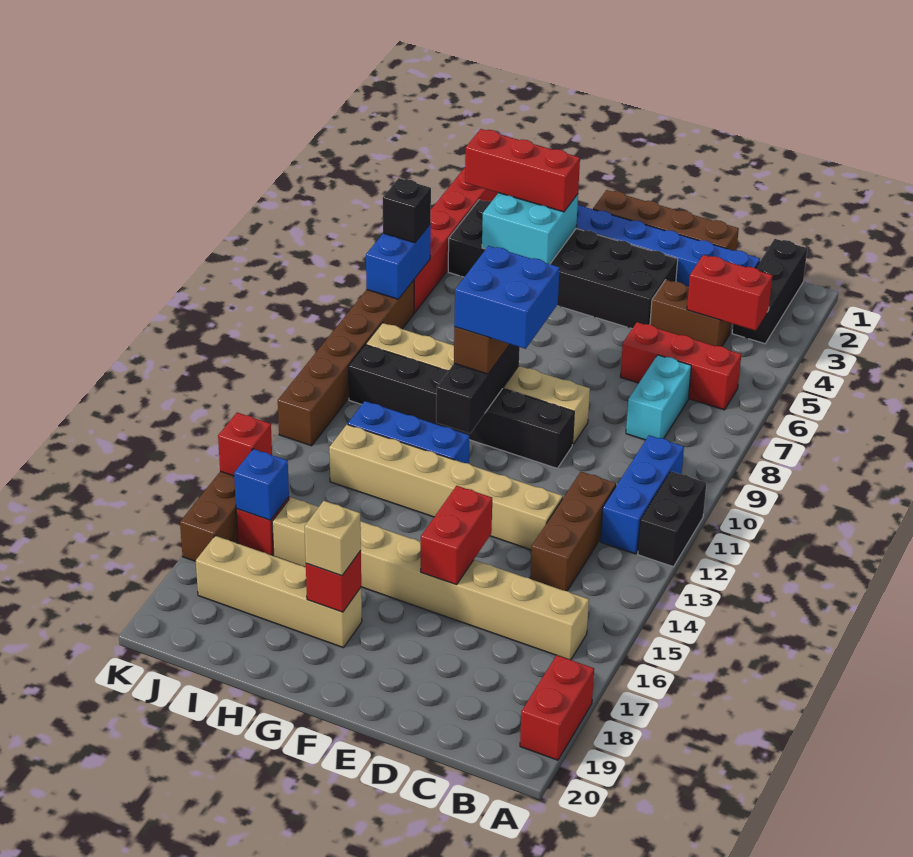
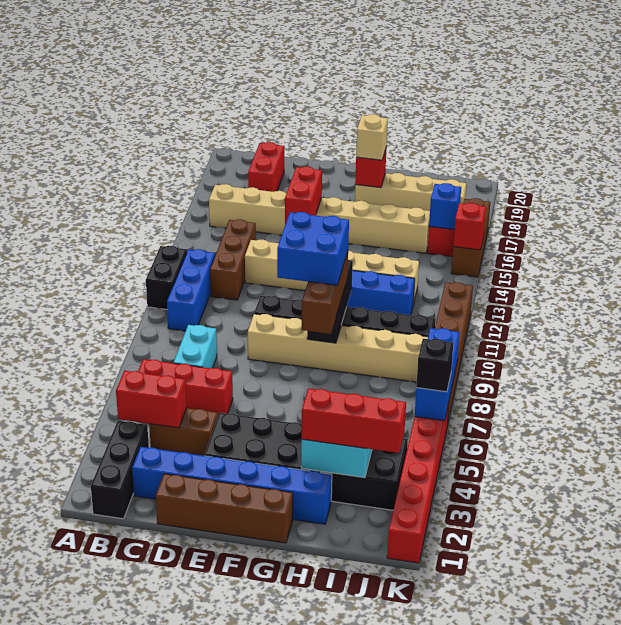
red brick A18:A19 level 1 -> red brick C18:C19 level 1
blue brick K6:K7 level 2 -> blue brick K6:K8 level 2

